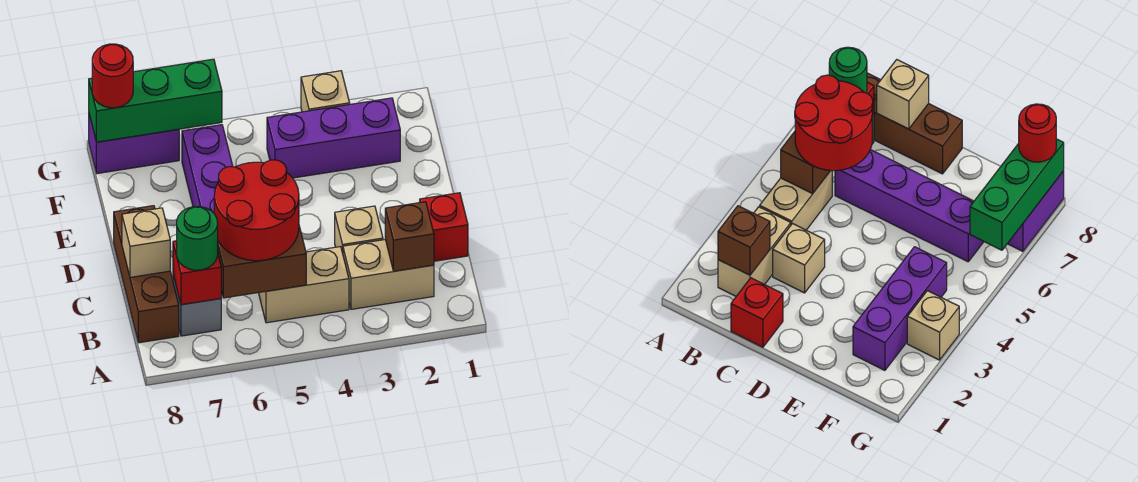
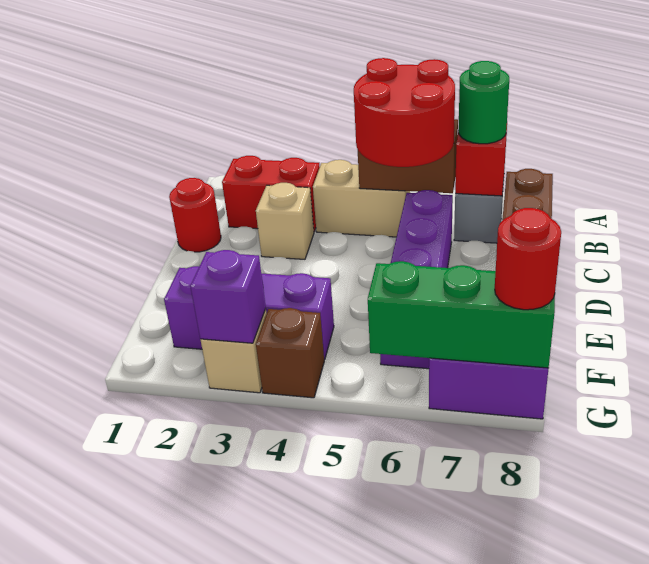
tan brick B2:B3 level 1 -> red brick B2:B3 level 1
brown brick B2 level 2 -> brown brick G4 level 1
red brick C1 level 1 -> red round brick C1 level 1
tan brick C8 level 2 -> none
none -> purple brick G3 level 2

